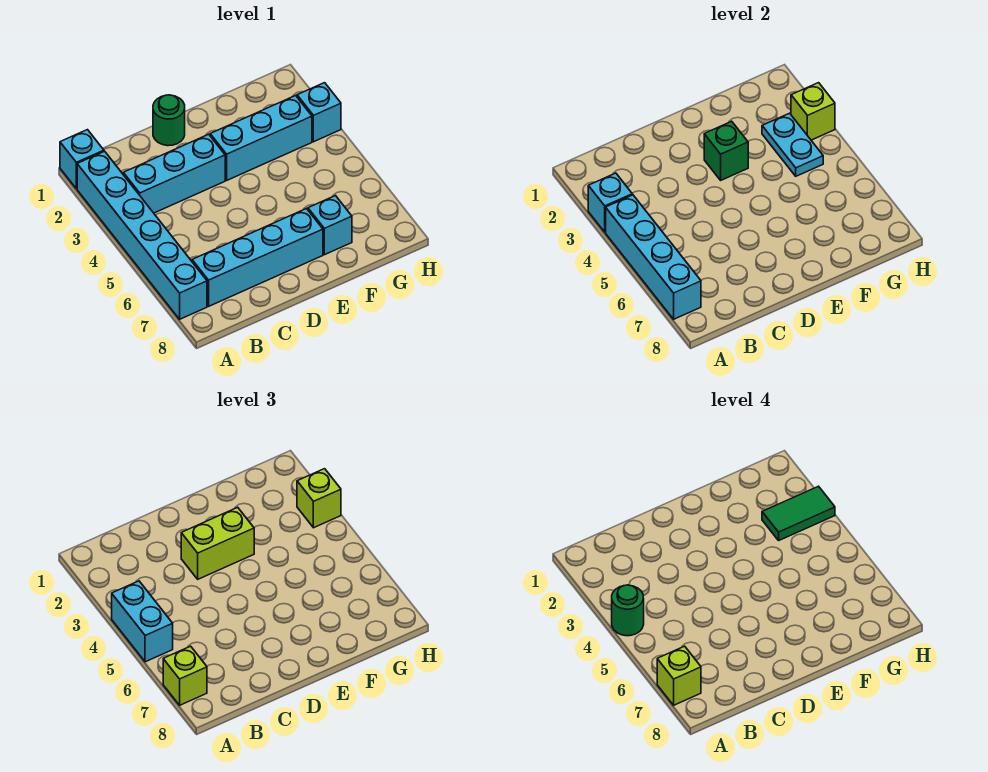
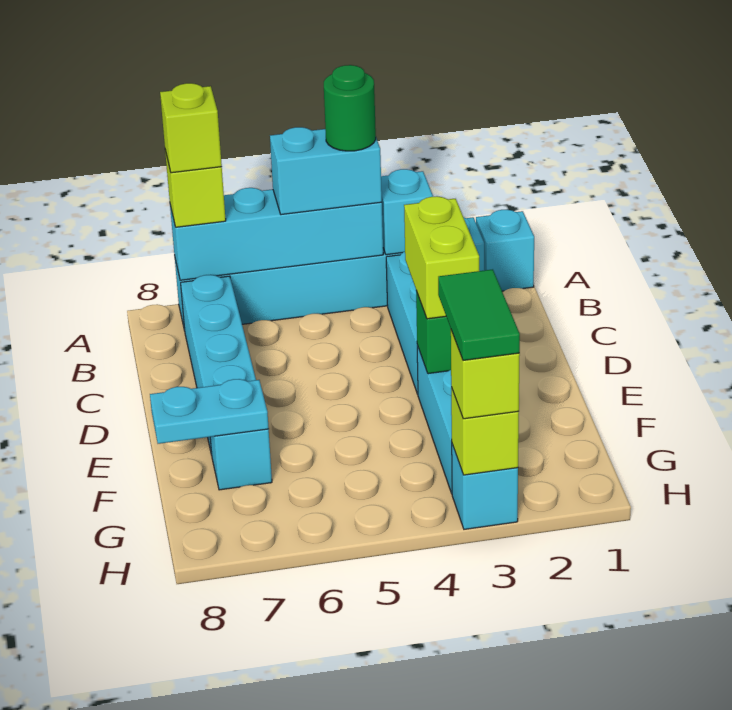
green round brick D1 level 1 -> none
cyan plate G3:G4 level 2 -> cyan plate F7:F8 level 2

